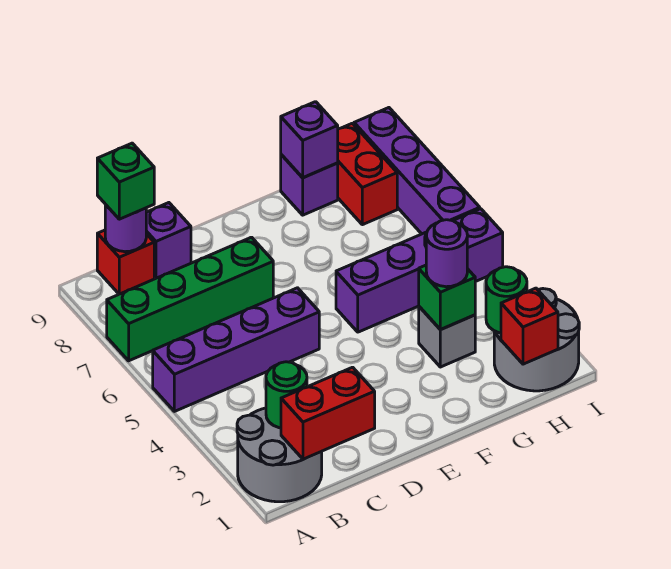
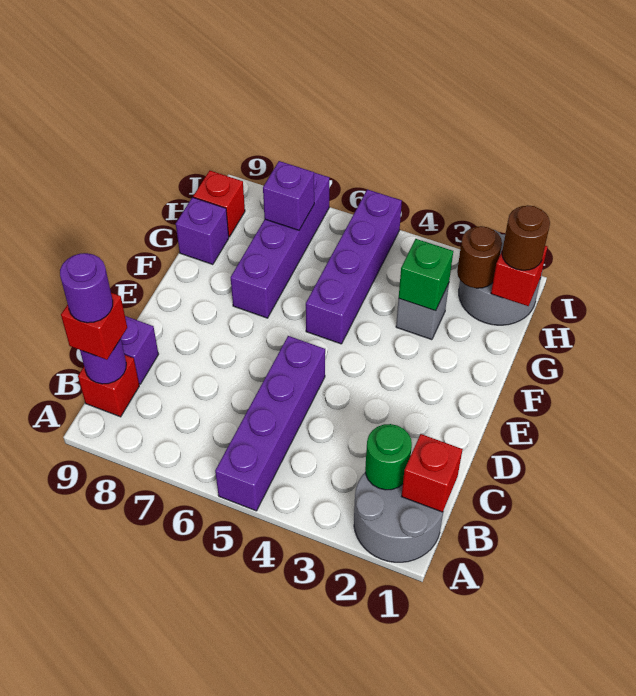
green brick A7:D7 level 1 -> none
red brick B1:C1 level 2 -> red brick B1 level 2
green brick B9 level 3 -> red brick B9 level 3
purple round brick G3 level 3 -> purple round brick B9 level 4
purple brick G9 level 2 -> purple brick H7 level 2
none -> brown round brick H1 level 3
green round brick H2 level 2 -> brown round brick H2 level 2
red brick H8:H9 level 1 -> red brick H9 level 1
purple brick I6:I9 level 1 -> purple brick F7:I7 level 1

